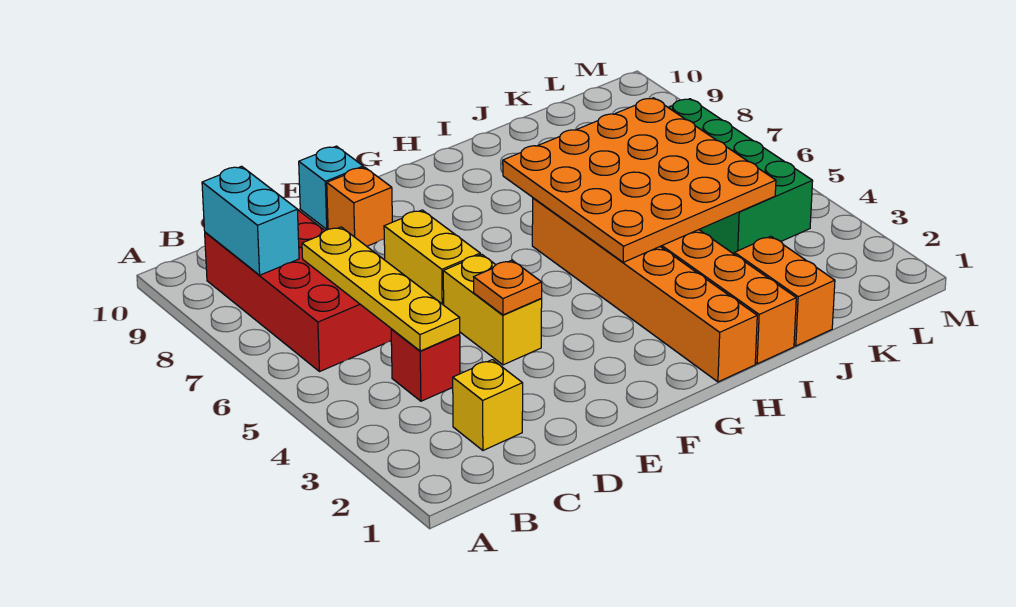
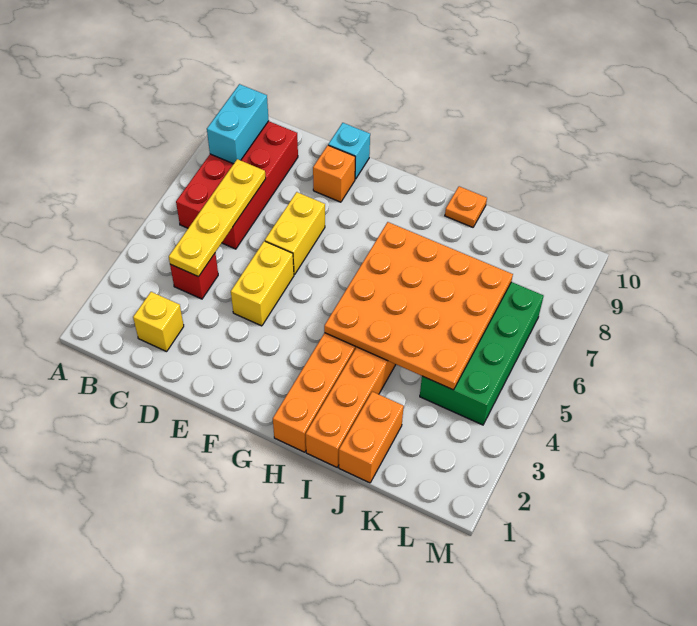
orange plate E4 level 2 -> orange plate I10 level 1

